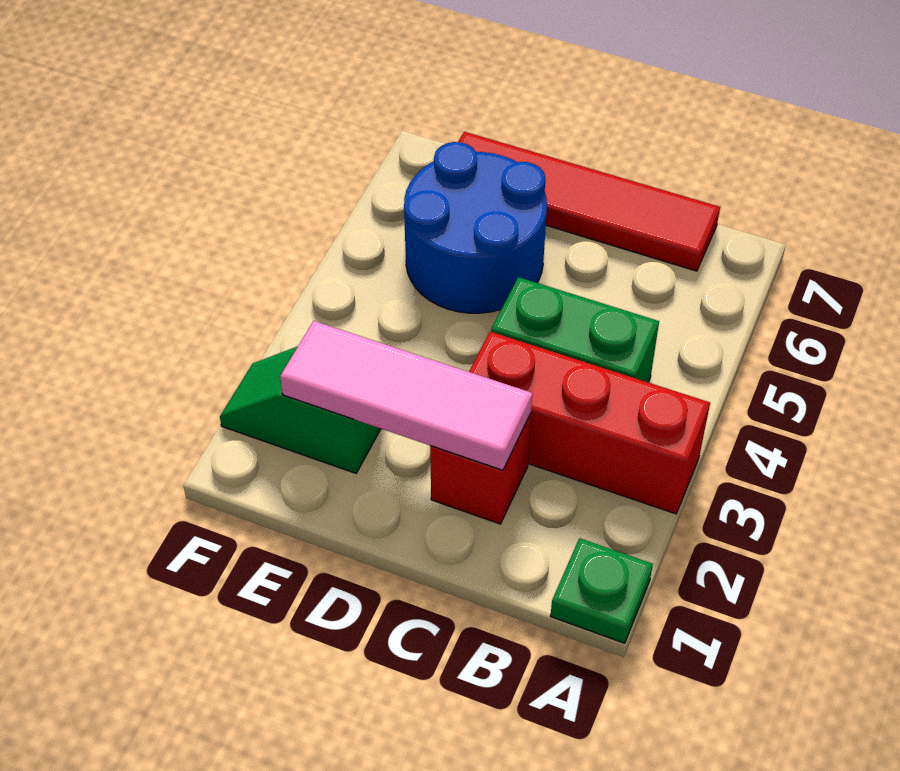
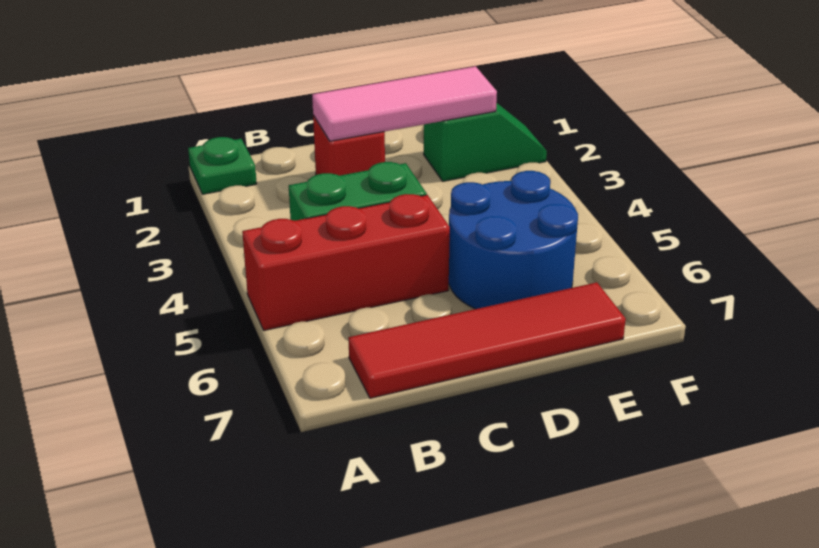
red brick A3:C3 level 1 -> red brick A5:C5 level 1

